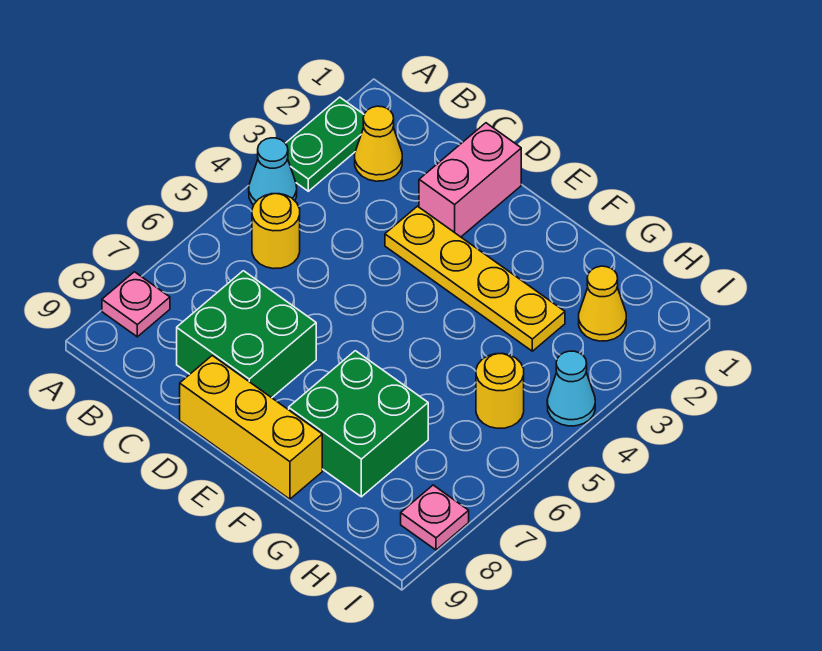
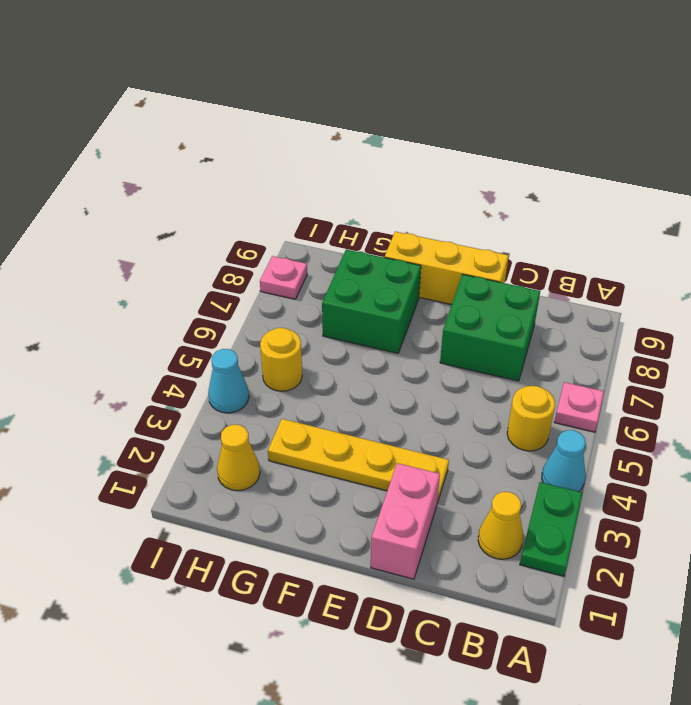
pink plate A8 level 1 -> pink plate A6 level 1

